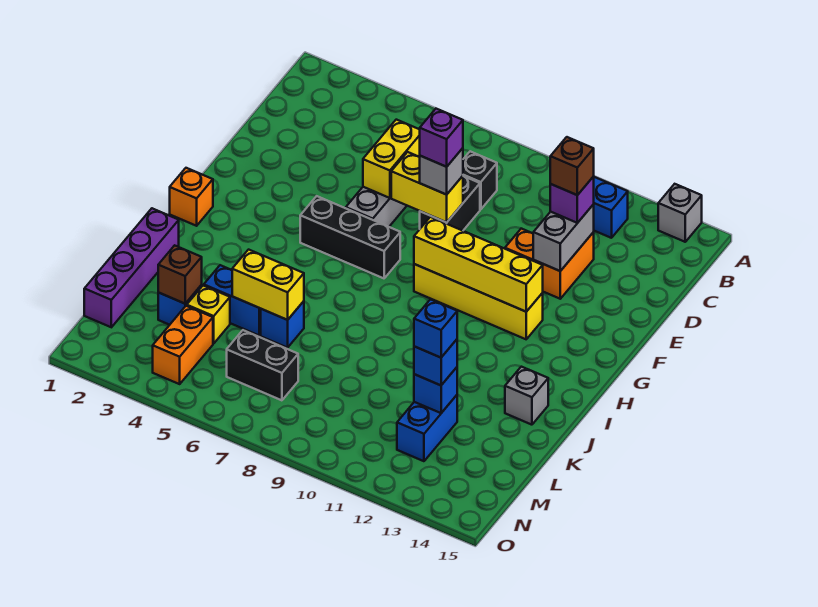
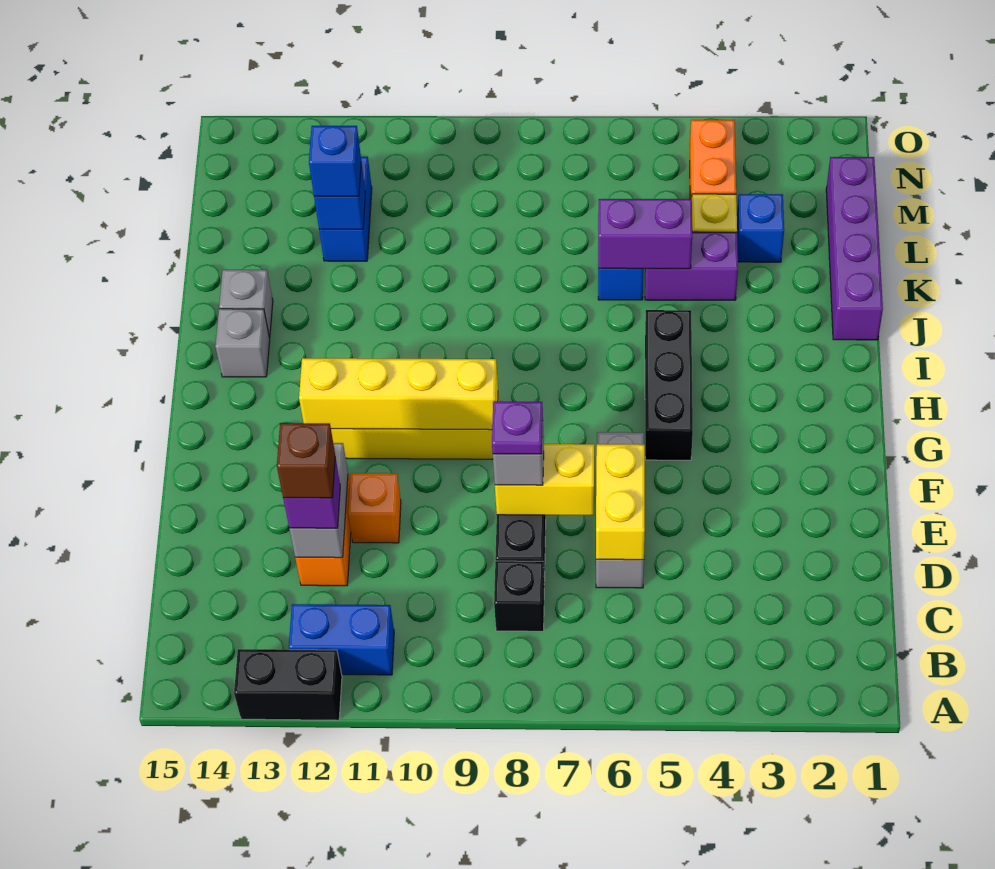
grey brick A14 level 1 -> grey brick I14 level 1
purple brick E8 level 4 -> purple plate E8 level 4
black brick G5:G7 level 1 -> black brick G5:I5 level 1
orange brick H1 level 1 -> none
blue brick K4:K5 level 1 -> purple brick K4:K5 level 1
yellow brick K5:K6 level 2 -> purple brick K5:K6 level 2
brown brick L3 level 2 -> none
blue brick L12 level 4 -> none
black brick M6:M7 level 1 -> black brick A12:A13 level 1

